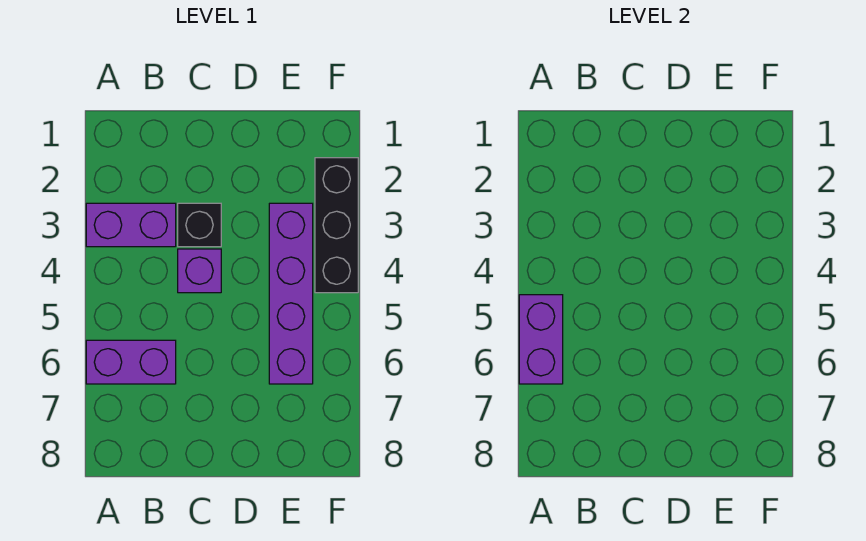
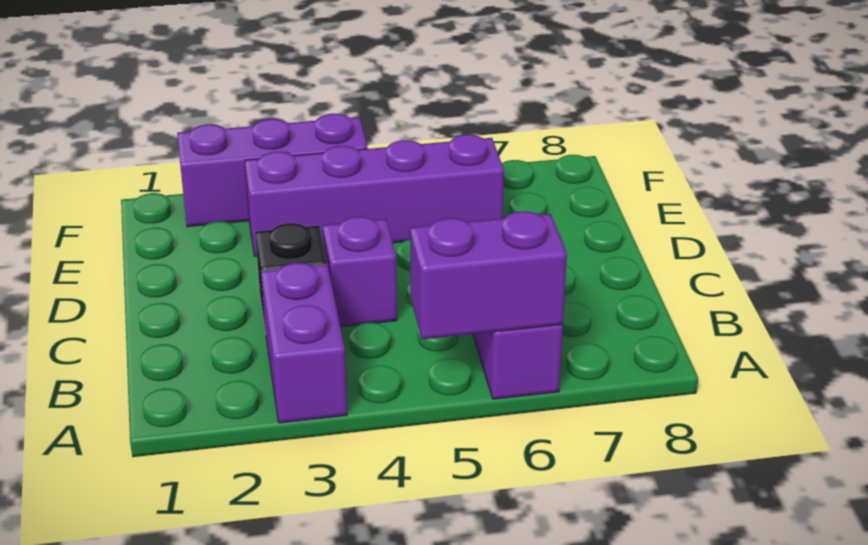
black brick F2:F4 level 1 -> purple brick F2:F4 level 1

